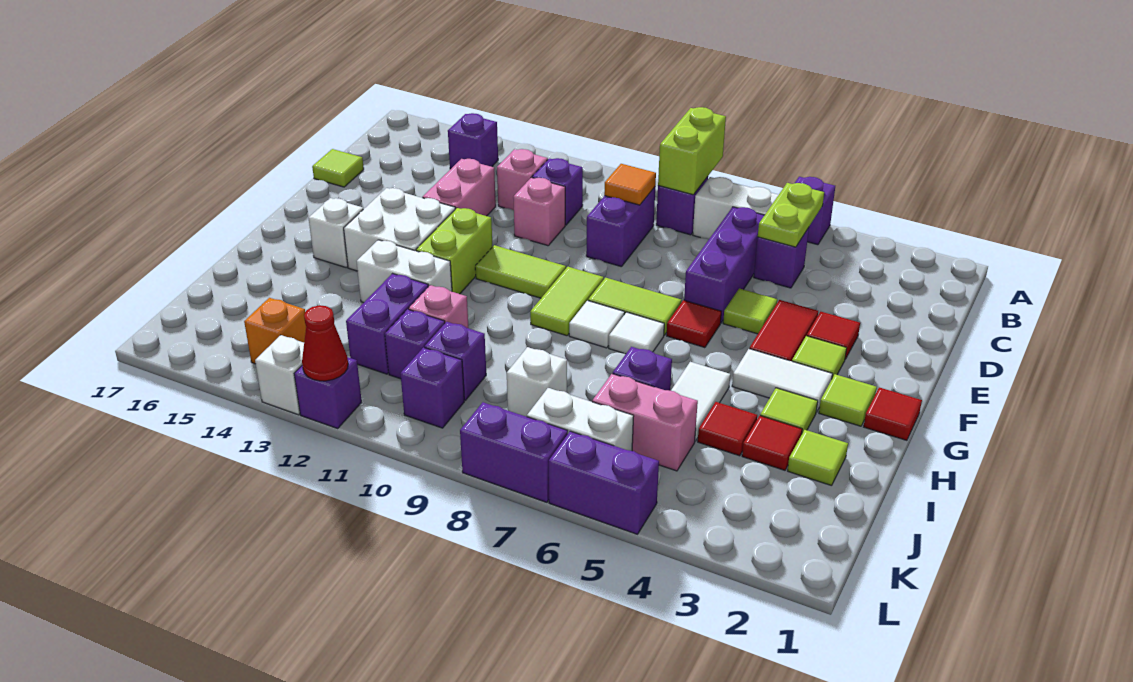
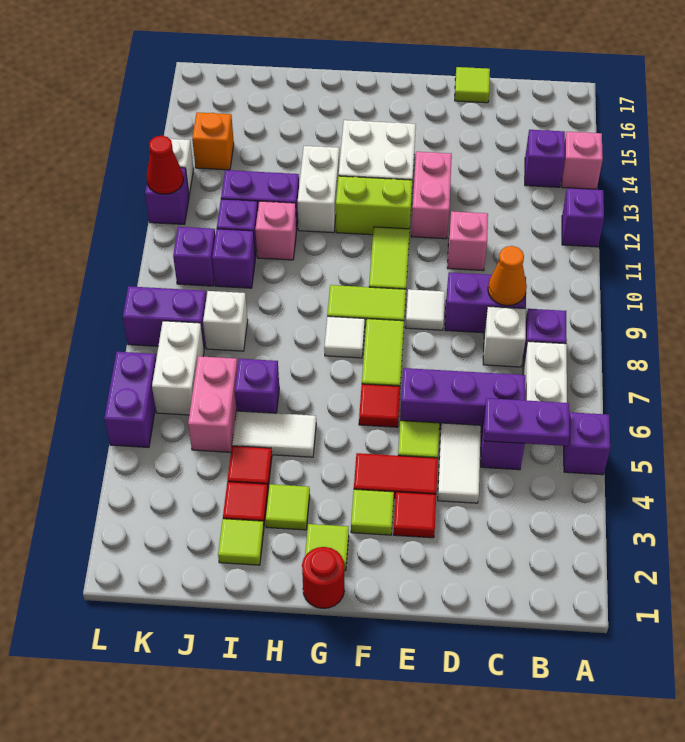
lime brick A8:B8 level 2 -> none
lime plate B5:C5 level 2 -> purple plate B5:C5 level 2
orange tile C9 level 2 -> orange cone C9 level 2
purple brick C11 level 1 -> purple brick A12 level 1
pink brick C12 level 1 -> pink brick A14 level 1
pink brick D13:E13 level 1 -> pink brick E12:E13 level 1
red tile G1 level 1 -> red round brick G1 level 1
white tile G3:G4 level 1 -> white tile D4:D5 level 1
white tile G7 level 1 -> white tile E9 level 1
white brick G15 level 1 -> white brick C8 level 1
purple brick L7:L8 level 1 -> purple brick K8:L8 level 1

